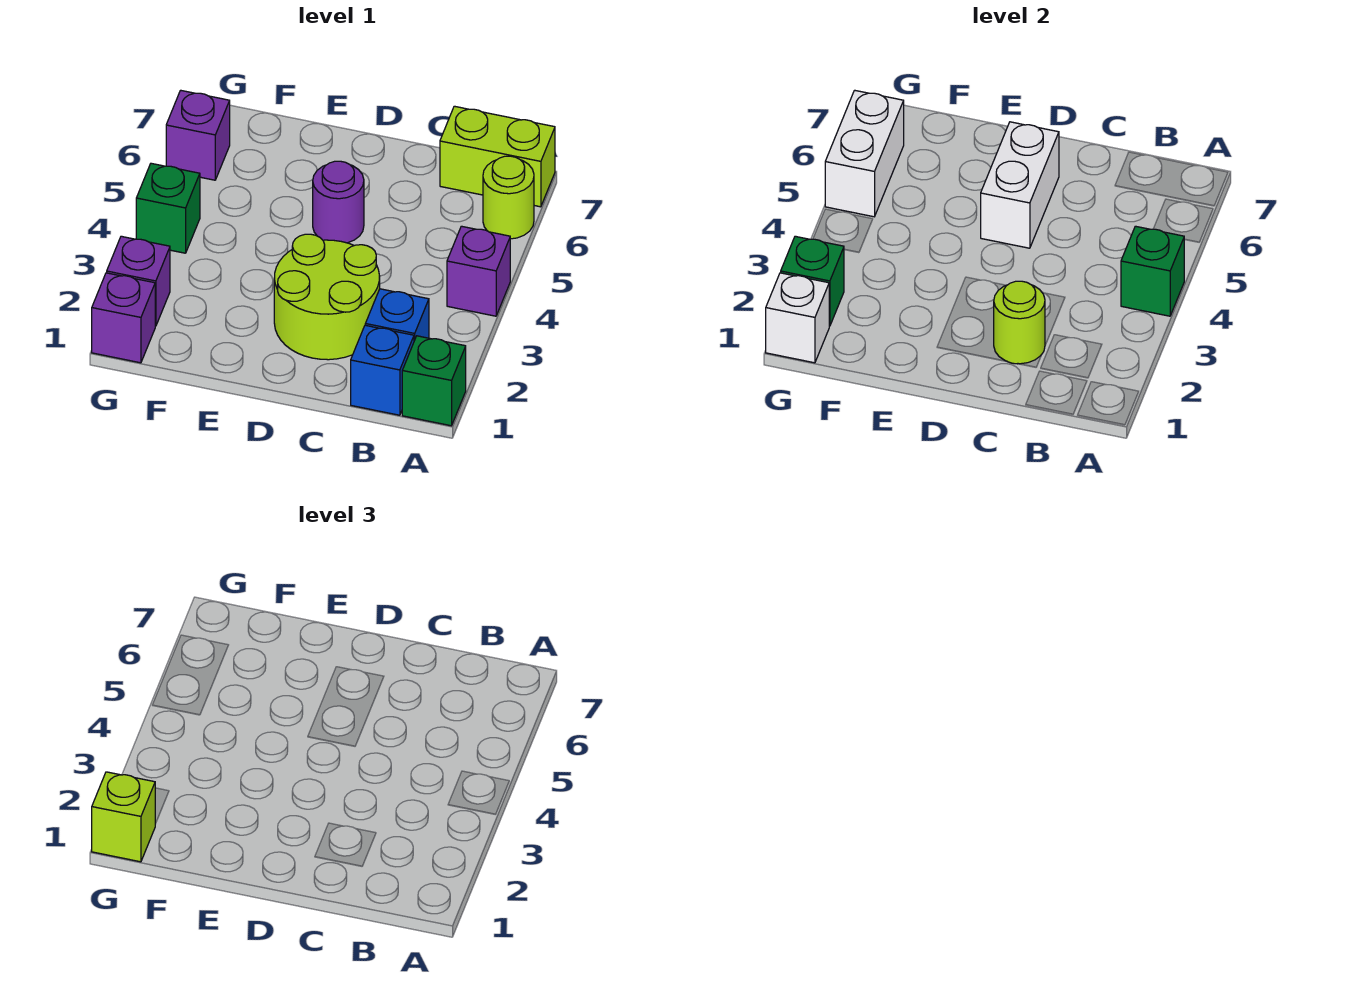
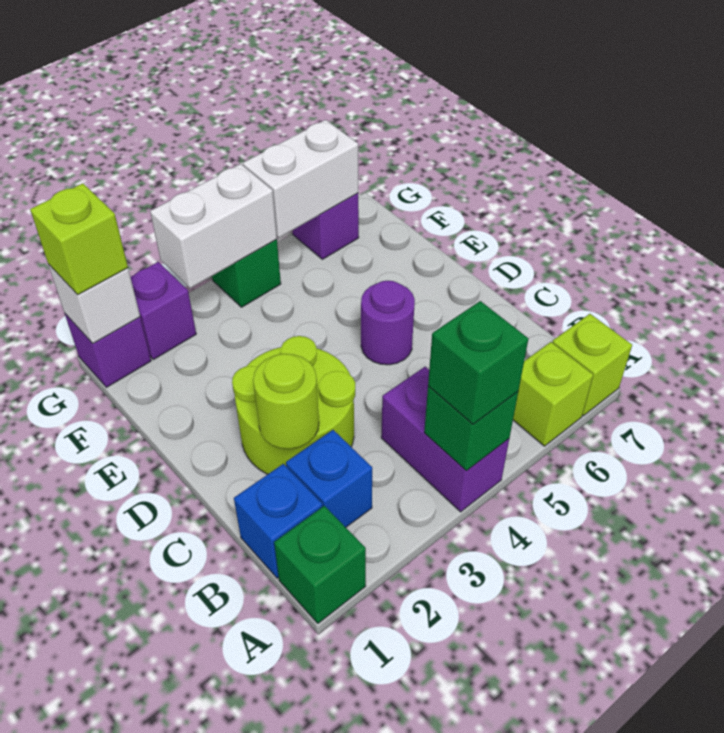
purple brick A4 level 1 -> purple brick A4:B4 level 1
lime round brick A6 level 1 -> lime brick A6 level 1
lime brick A7:B7 level 1 -> lime brick A7 level 1
white brick D5:D6 level 2 -> white brick G3:G4 level 2
green brick G2 level 2 -> green brick A4 level 3

